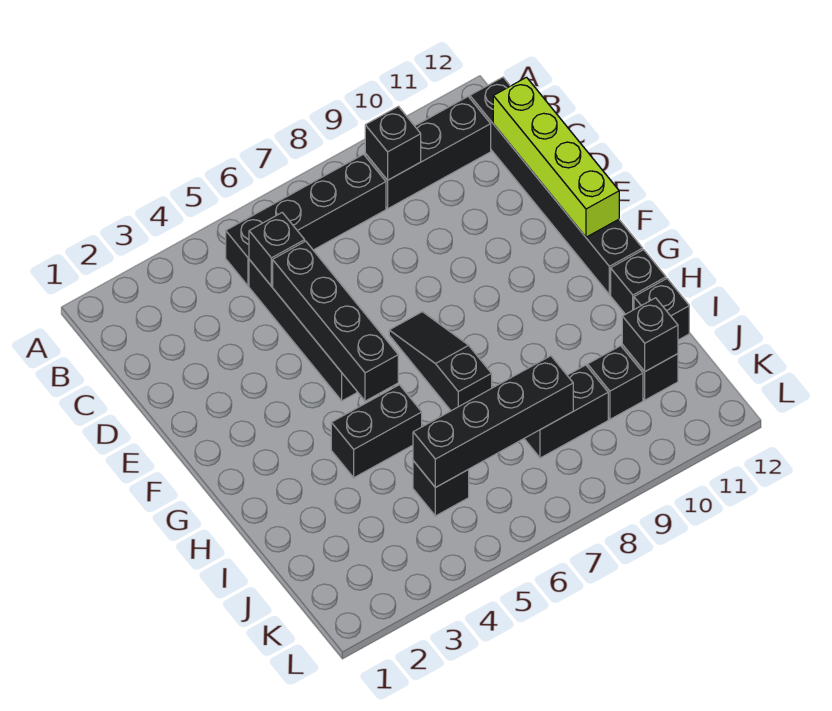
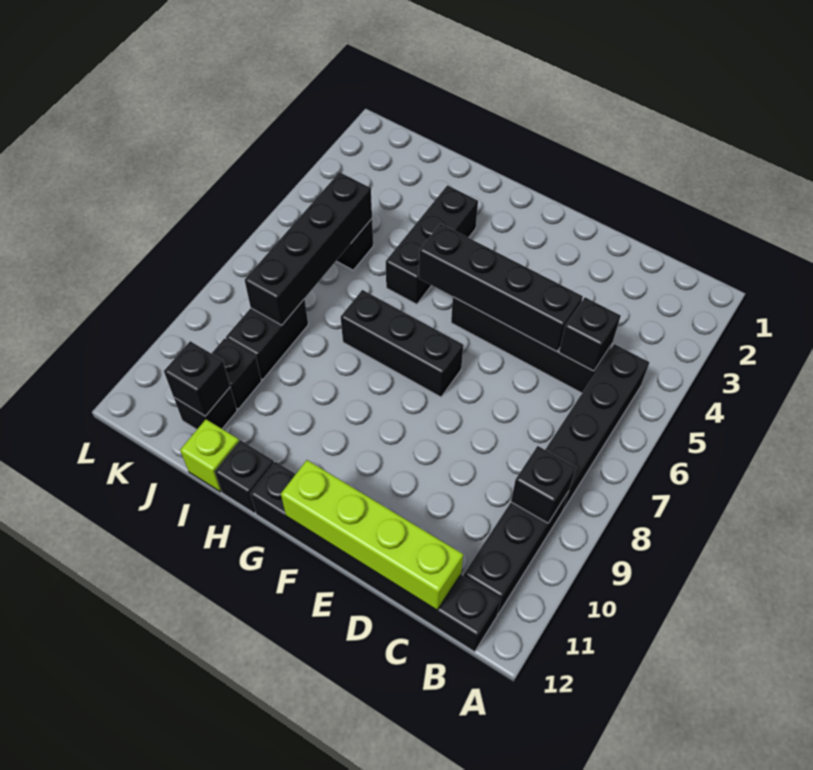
black slope F7:H7 level 1 top H -> black brick F7:H7 level 1
black brick H4:H5 level 1 -> black brick H3:H5 level 1
black brick I12 level 1 -> lime brick I12 level 1

